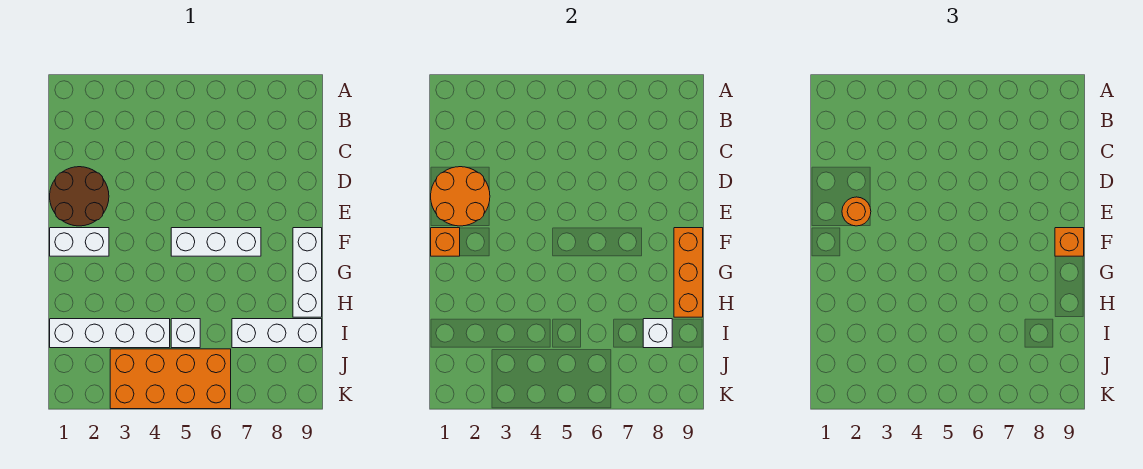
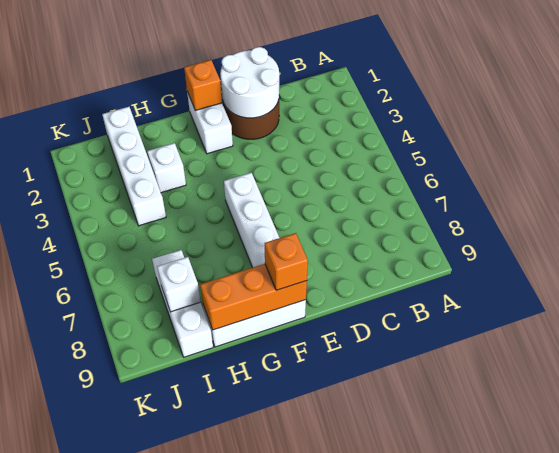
orange round brick D1:E2 level 2 -> white round brick D1:E2 level 2
orange round brick E2 level 3 -> none
white brick I5 level 1 -> white brick H3 level 1
orange brick J3:K6 level 1 -> none

